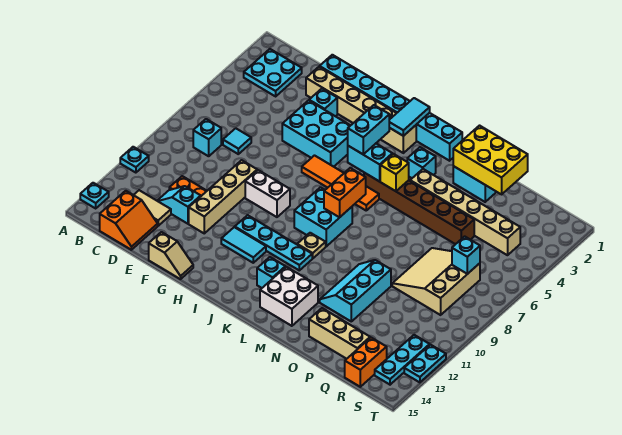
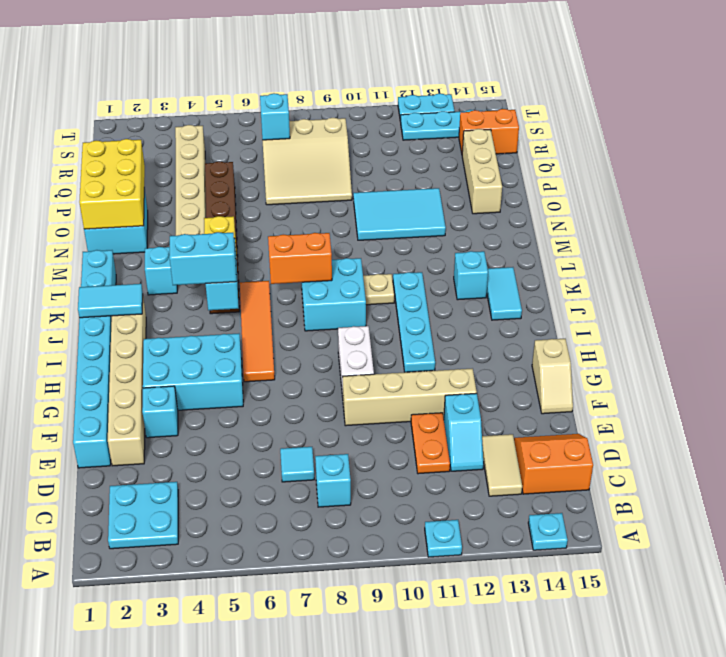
cyan brick F4:H5 level 1 -> cyan brick G3:H5 level 1
tan slope F15:G15 level 1 top F -> tan slope F15:G15 level 1 top G
cyan tile H12:I12 level 1 -> cyan tile J14:K14 level 1
white brick L13:M14 level 1 -> none
cyan slope N10:O12 level 1 top O -> cyan tile N10:O12 level 1

